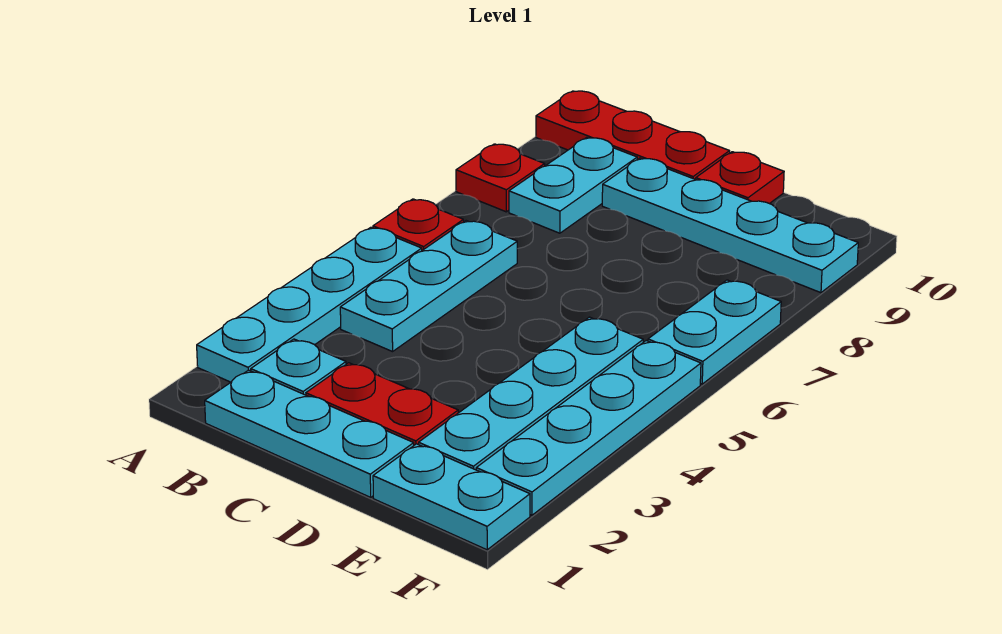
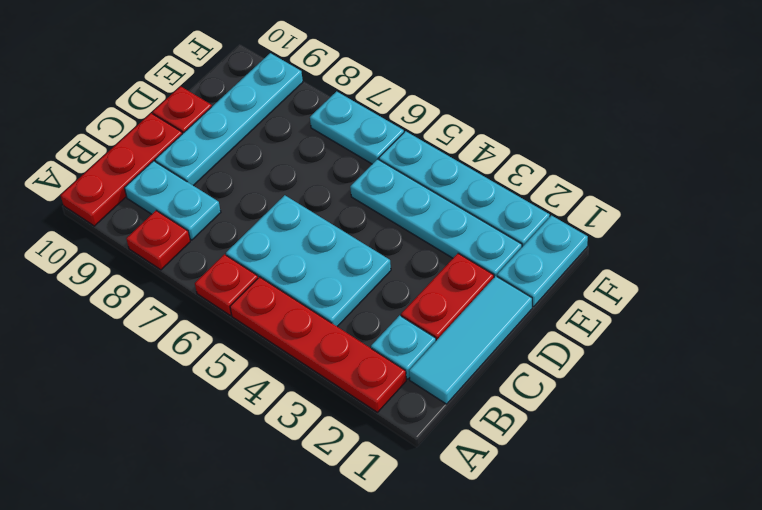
cyan plate A2:A5 level 1 -> red plate A2:A5 level 1
cyan plate B1:D1 level 1 -> cyan tile B1:D1 level 1
cyan plate B4:B6 level 1 -> cyan plate B4:C6 level 1

